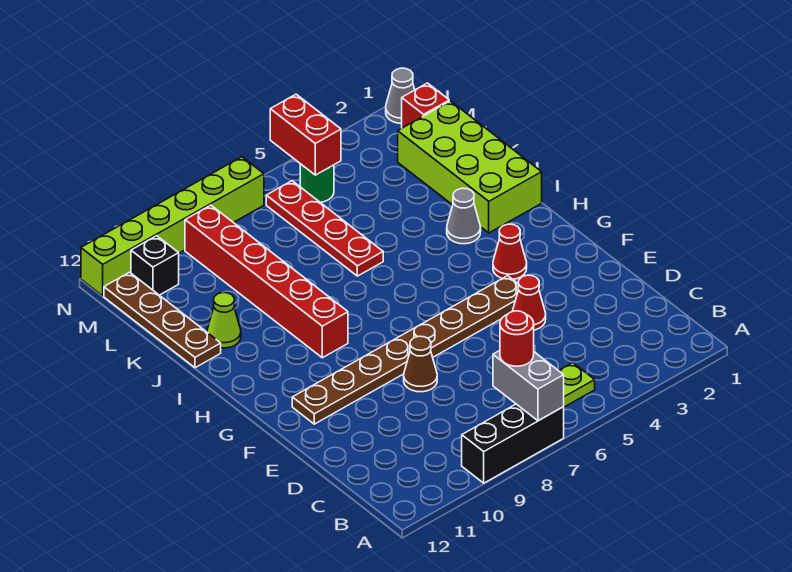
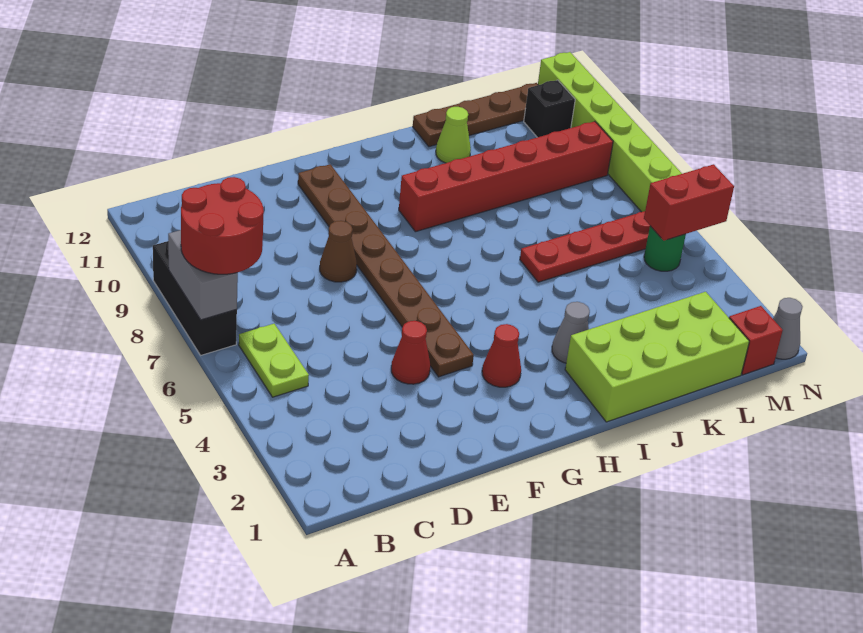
grey brick A7:B7 level 2 -> grey brick A7:A8 level 2
red round brick B7 level 3 -> red round brick A7:B8 level 3

